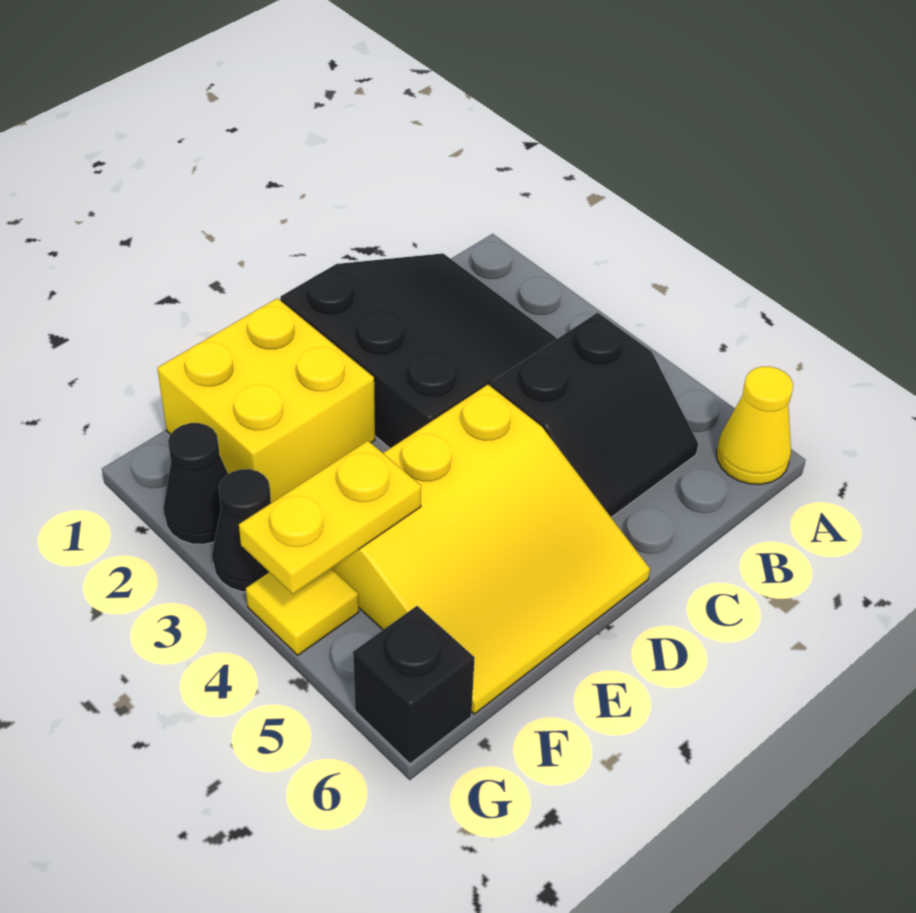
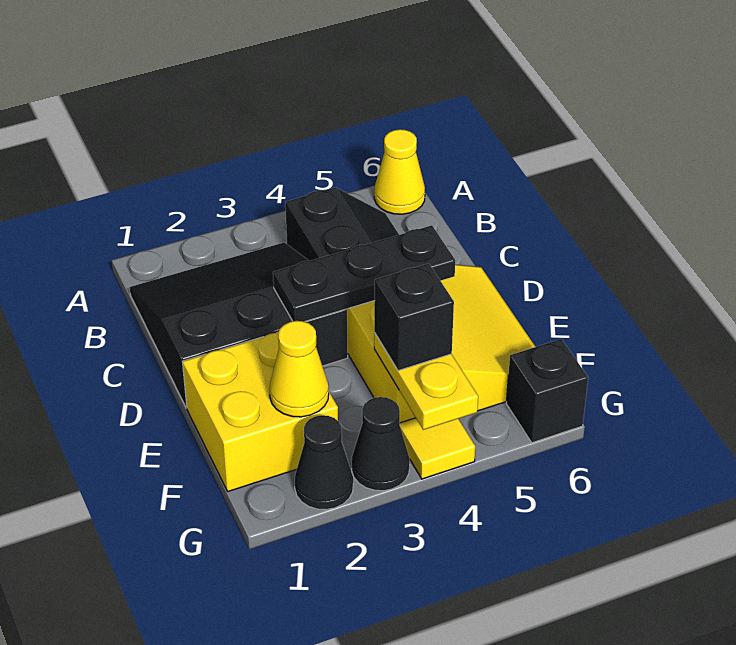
none -> black plate D3:D5 level 2
none -> yellow cone F2 level 2
none -> black brick F4 level 3

